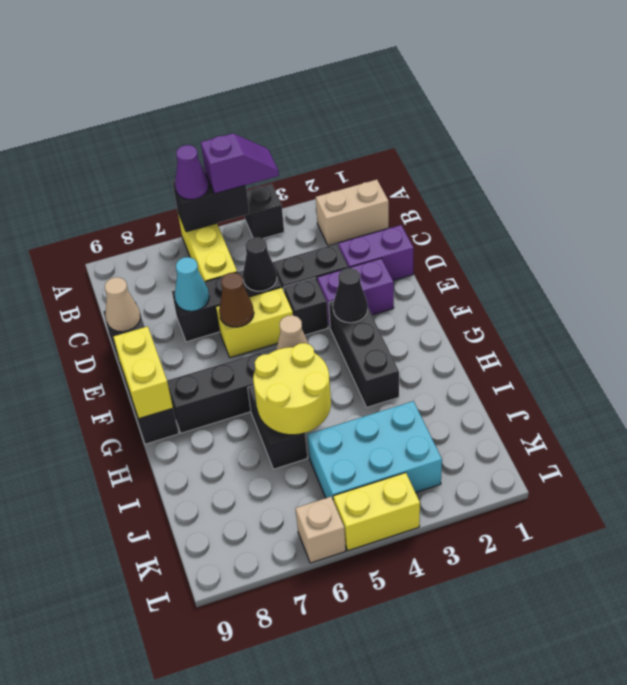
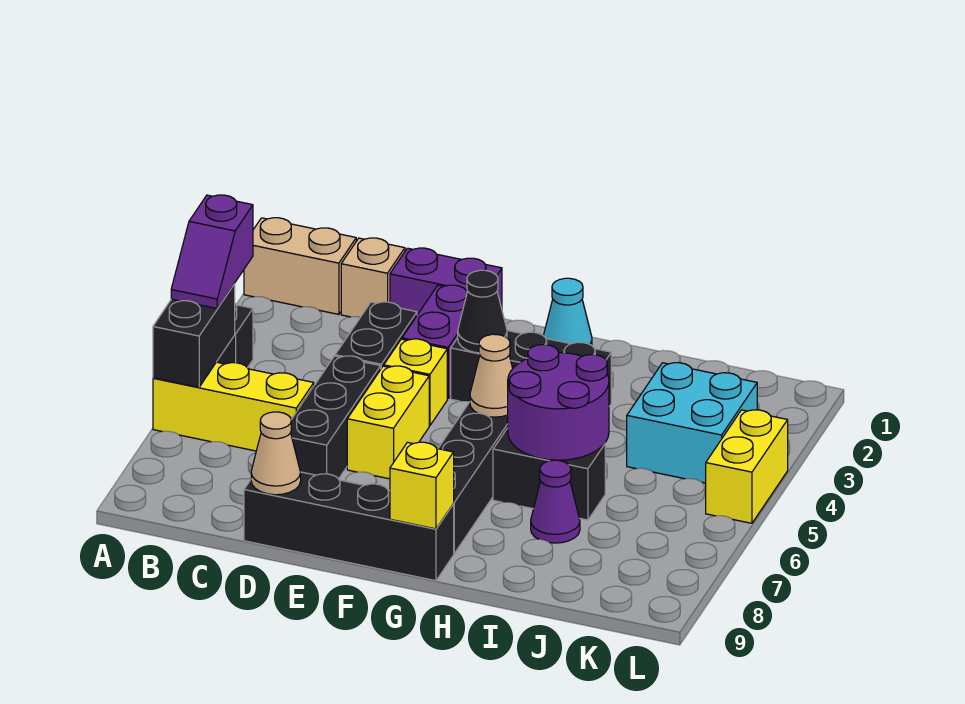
purple slope A4:A5 level 3 top 5 -> purple slope A4:A5 level 3 top 4
purple cone A6 level 3 -> purple cone I7 level 1
tan brick B1:B2 level 1 -> tan brick A1:B1 level 1
purple brick D1:D2 level 1 -> purple brick D1:E1 level 1
black cone D5 level 2 -> none
cyan cone D7 level 2 -> cyan cone G1 level 1
black brick E4 level 1 -> yellow brick E4 level 1
brown cone E6 level 2 -> none
yellow brick F9:G9 level 2 -> yellow brick G9 level 2
yellow round brick H5:I6 level 2 -> purple round brick H5:I6 level 2
cyan brick J3:K5 level 1 -> cyan brick J3:K4 level 1
tan brick L6 level 1 -> tan brick C1 level 1

